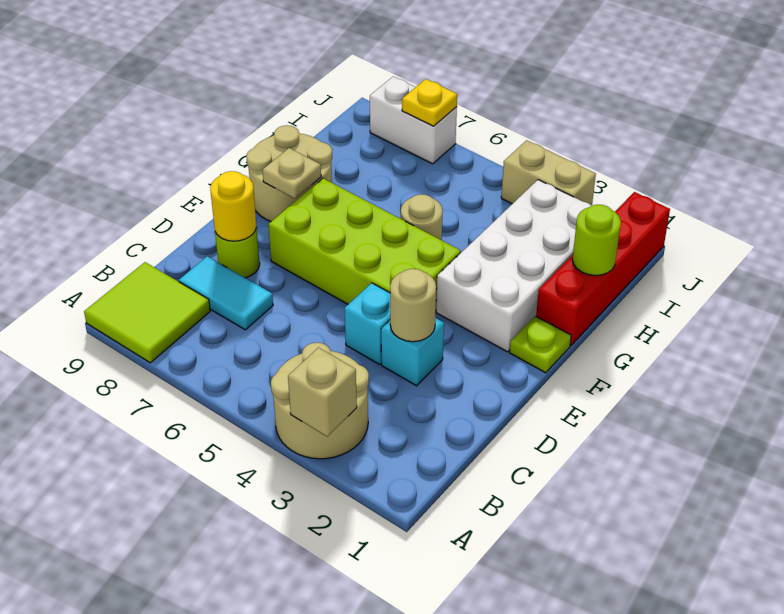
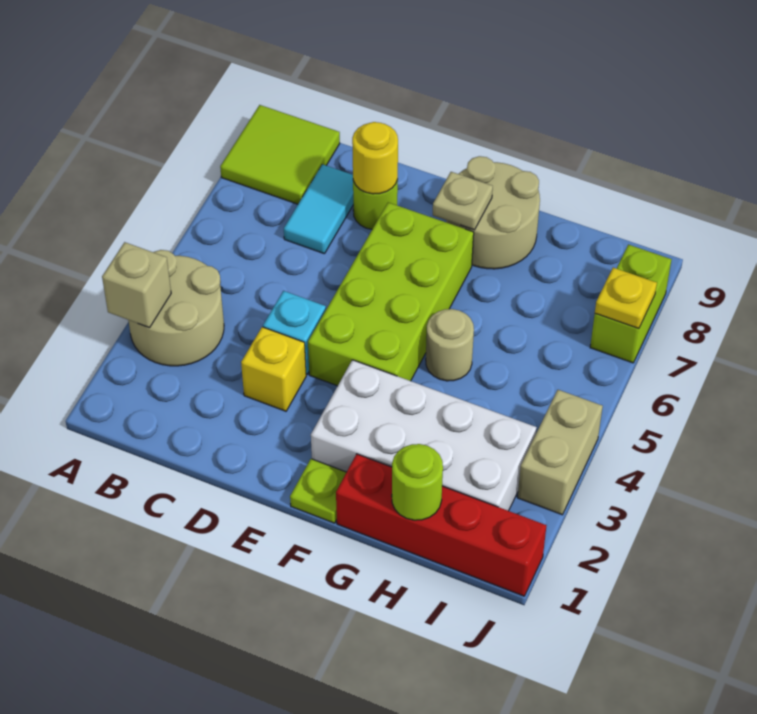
cyan brick D3 level 1 -> yellow brick D3 level 1
tan round brick D3 level 2 -> none
white brick J7:J8 level 1 -> lime brick J7:J8 level 1

